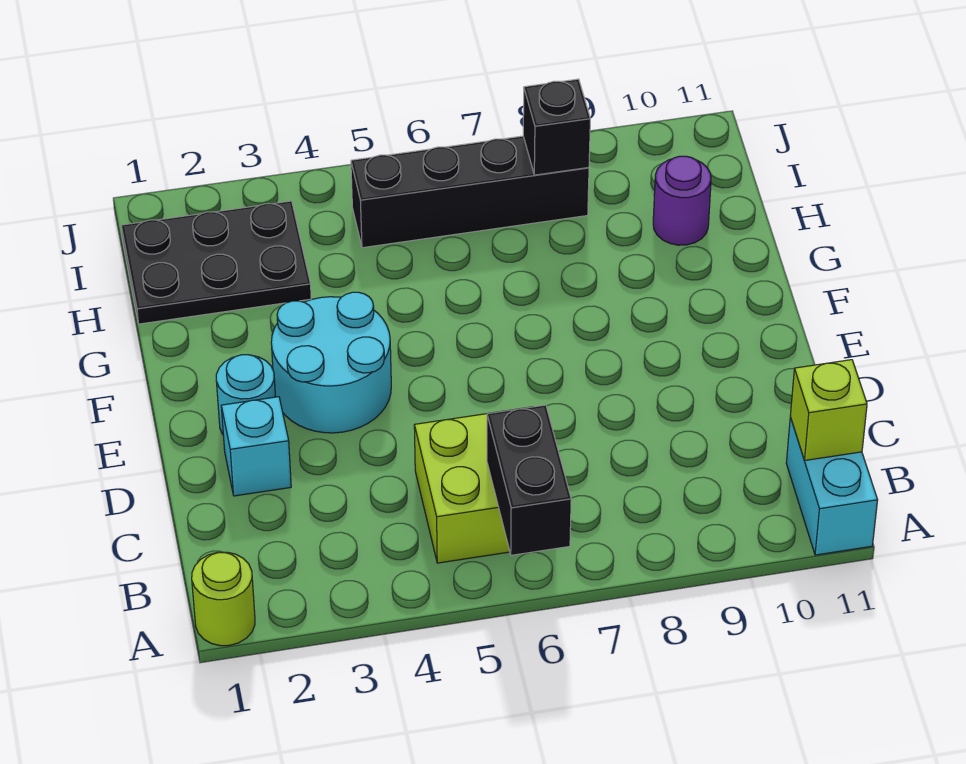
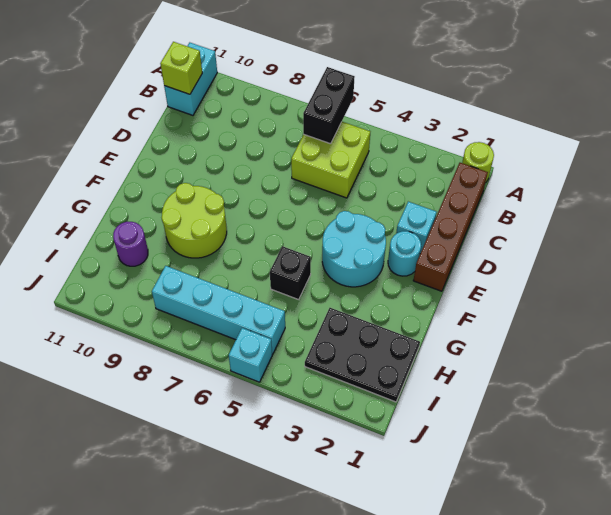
none -> brown brick B1:E1 level 1
none -> lime round brick F8:G9 level 1
black brick I5:I8 level 1 -> cyan brick I5:I8 level 1
black brick I8 level 2 -> black brick G5 level 1
none -> cyan brick J5 level 1

